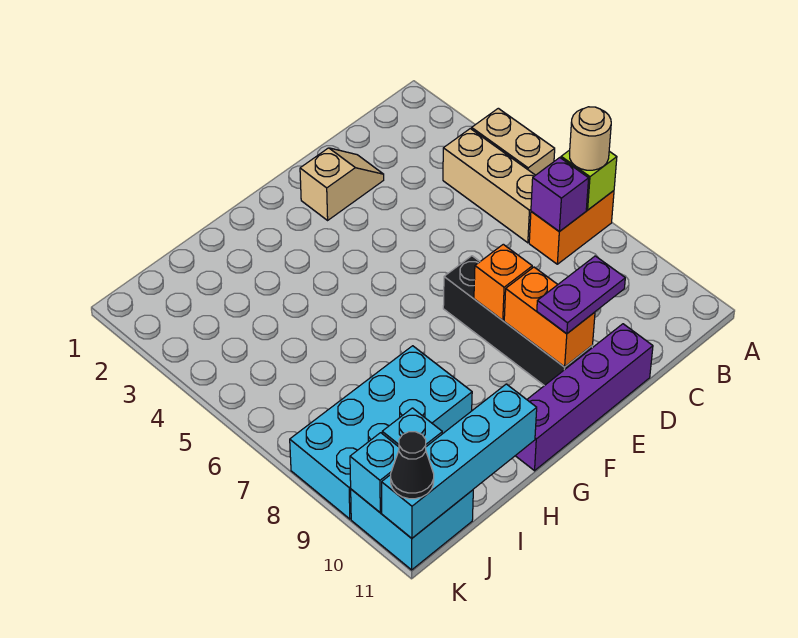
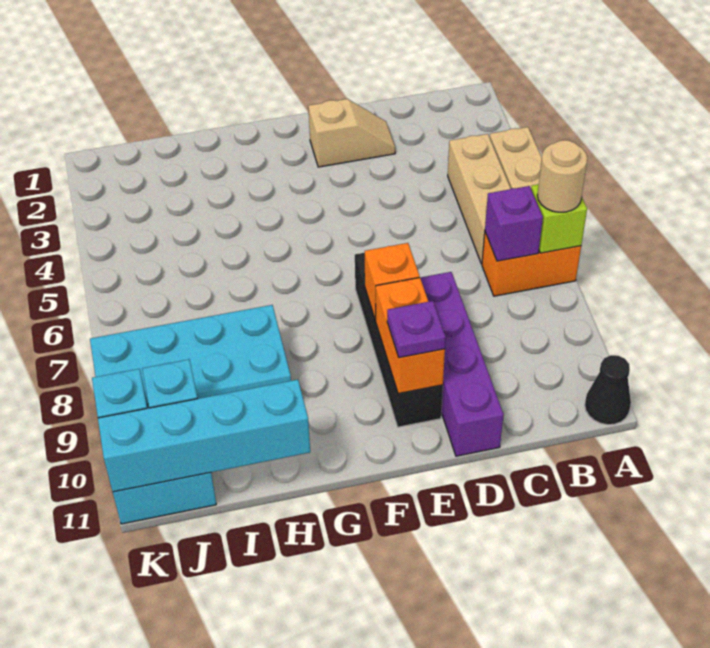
purple plate D10:E10 level 3 -> purple plate E10 level 3
purple brick D11:G11 level 1 -> purple brick D8:D11 level 1
black cone K11 level 3 -> black cone A11 level 1

